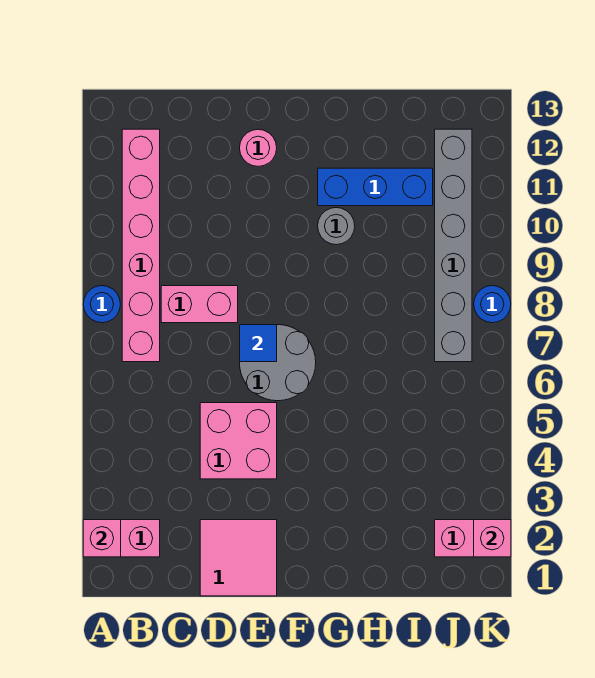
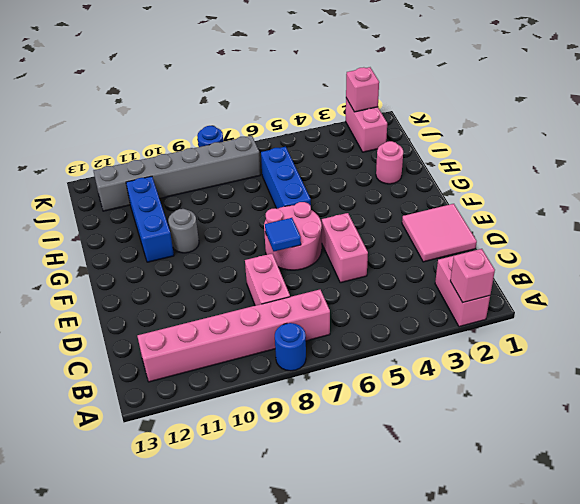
pink brick D4:E5 level 1 -> pink brick D5:E5 level 1
grey round brick E6:F7 level 1 -> pink round brick E6:F7 level 1
pink round brick E12 level 1 -> pink round brick H2 level 1
none -> blue brick G6:I6 level 1

